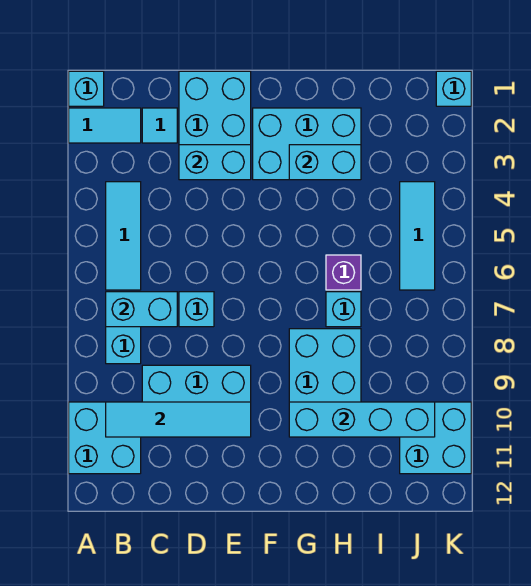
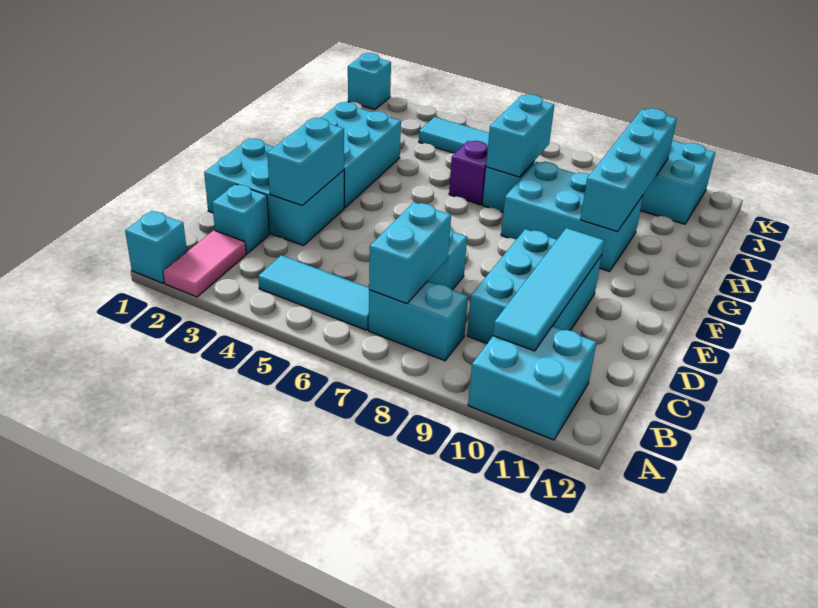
cyan tile A2:B2 level 1 -> pink tile A2:B2 level 1
cyan tile C2 level 1 -> cyan brick C2 level 1
cyan brick G3:H3 level 2 -> cyan brick H7:I7 level 2

